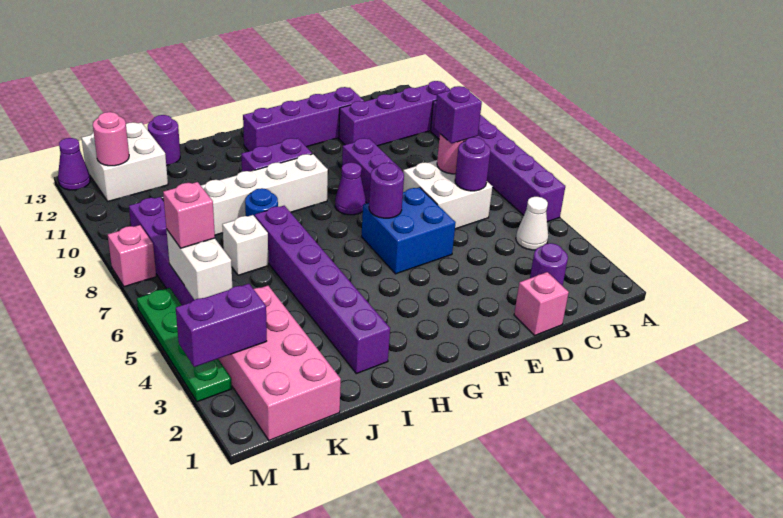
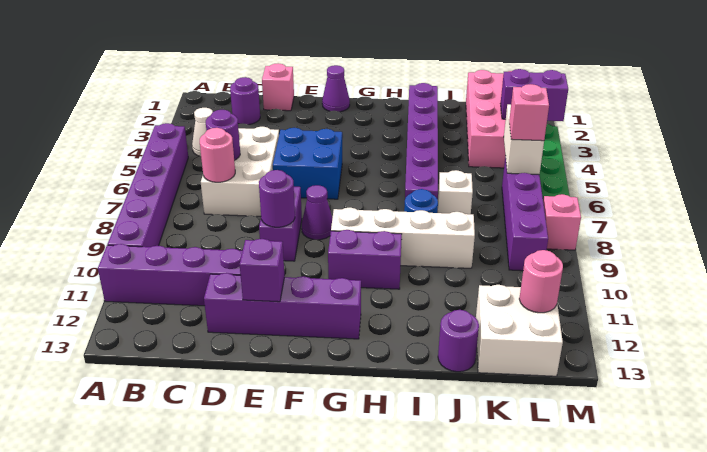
white brick C6:D7 level 1 -> white brick C5:D7 level 1
purple brick C7 level 3 -> purple brick E12 level 2
purple round brick F6 level 2 -> purple round brick E9 level 2
purple cone M13 level 1 -> purple cone F1 level 1

